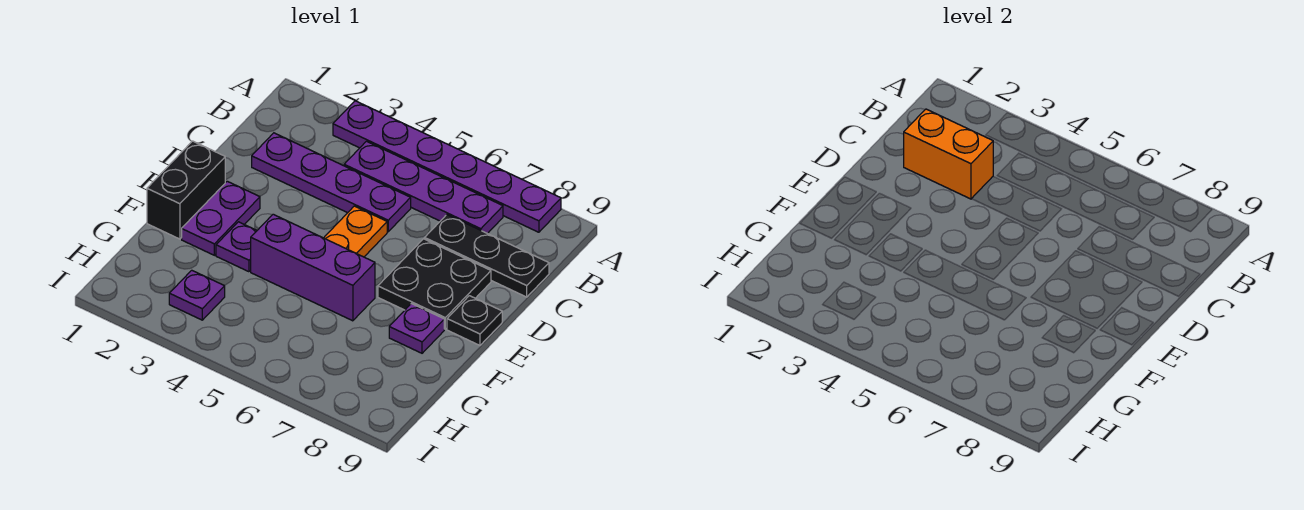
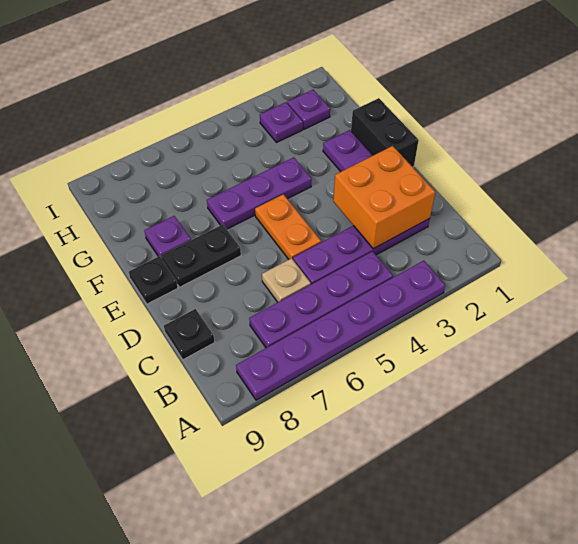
orange brick C2:C3 level 2 -> orange brick C2:D3 level 2
none -> tan plate C6 level 1
black plate C7:C9 level 1 -> black plate C9 level 1
black plate D7:E8 level 1 -> black plate E7:E8 level 1
purple plate F3 level 1 -> purple plate H2 level 1
purple brick F4:F6 level 1 -> purple plate F4:F6 level 1

